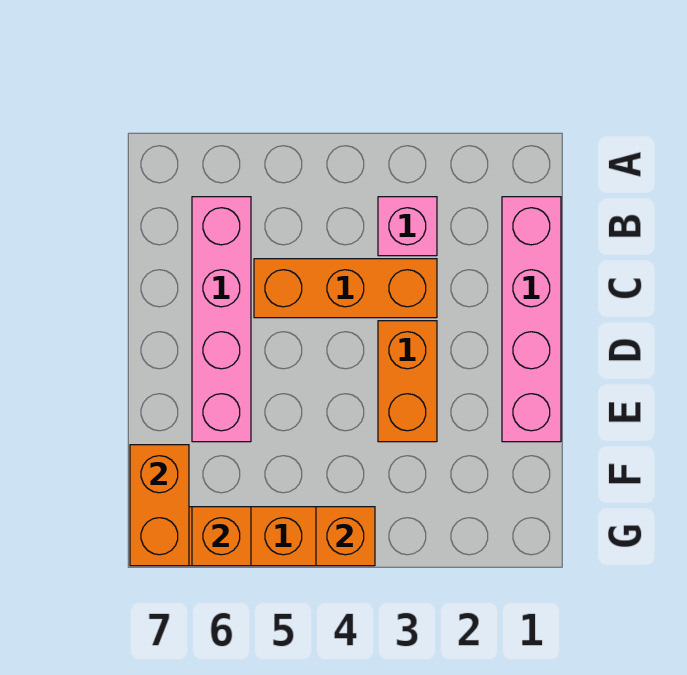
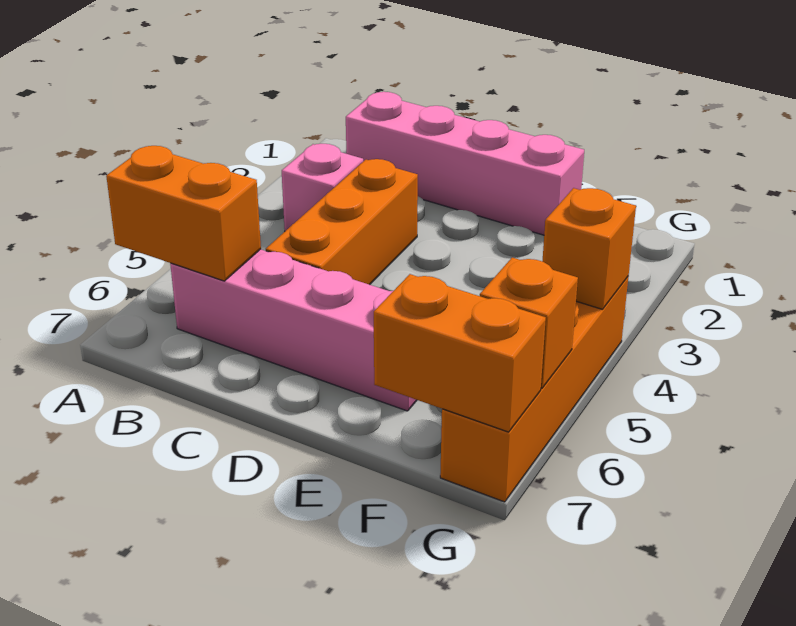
orange brick D3:E3 level 1 -> orange brick A6:B6 level 2

